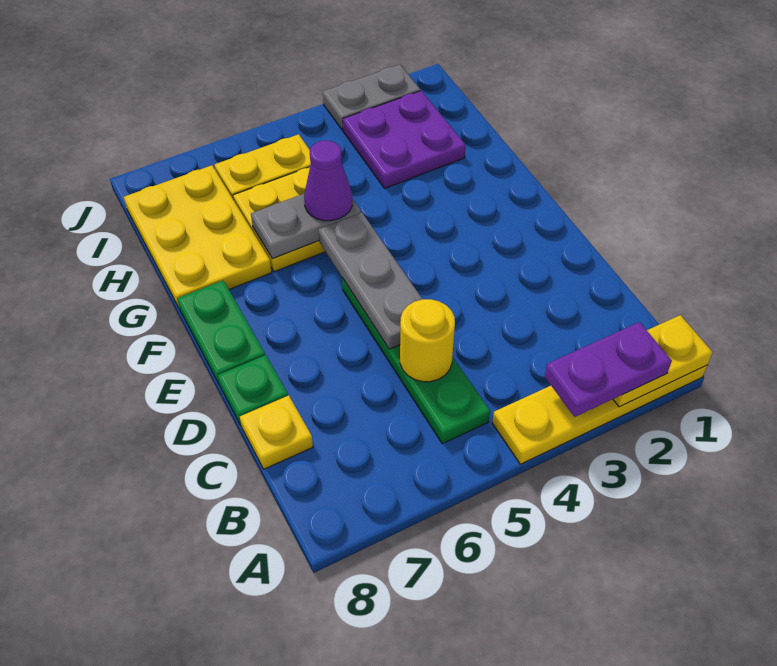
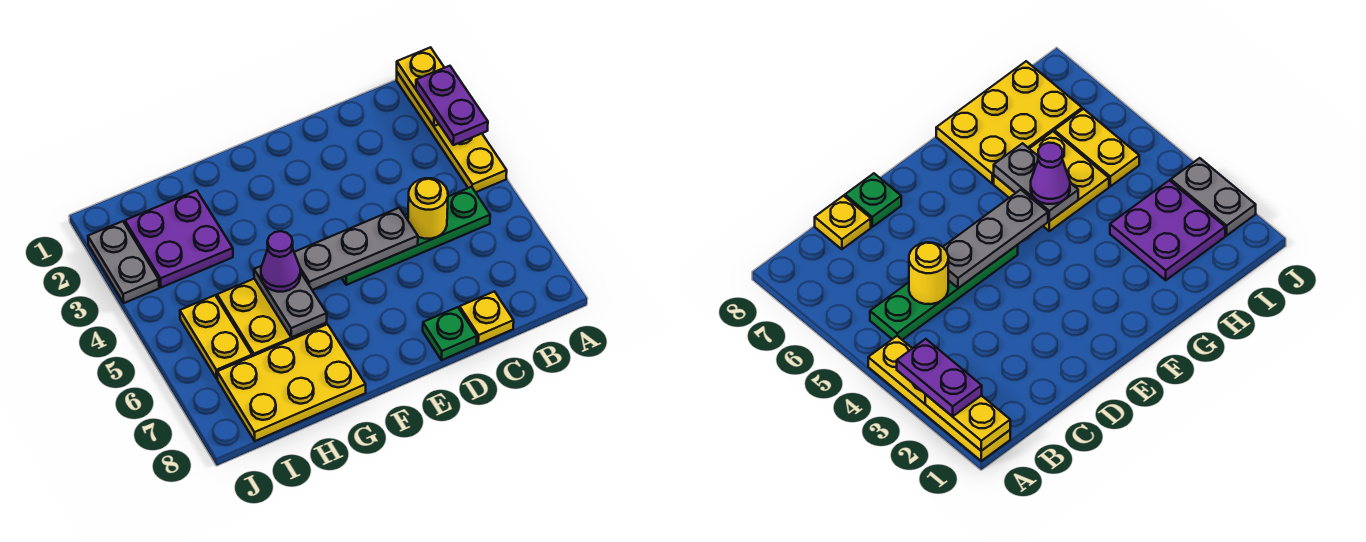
green plate E8:F8 level 1 -> none

